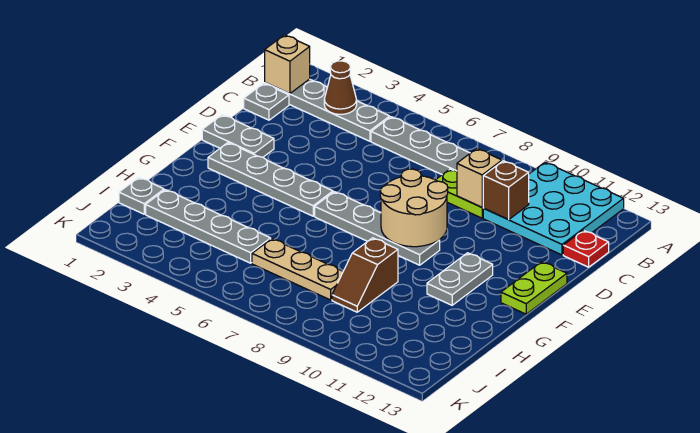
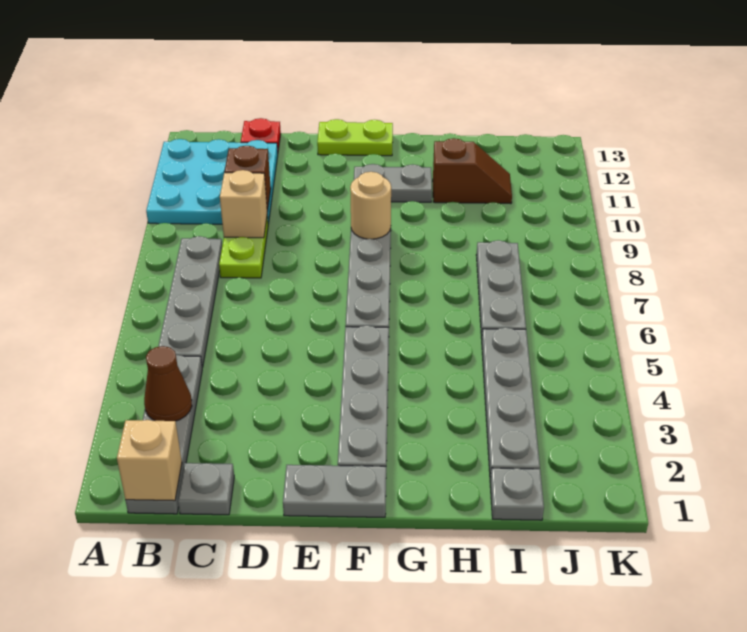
grey plate E1:E2 level 1 -> grey plate E1:F1 level 1
tan round brick E8:F9 level 2 -> tan round brick F9 level 2
brown slope H9:I9 level 1 top H -> brown slope H11:I11 level 1 top H
tan plate I6:I8 level 1 -> grey plate I6:I8 level 1

